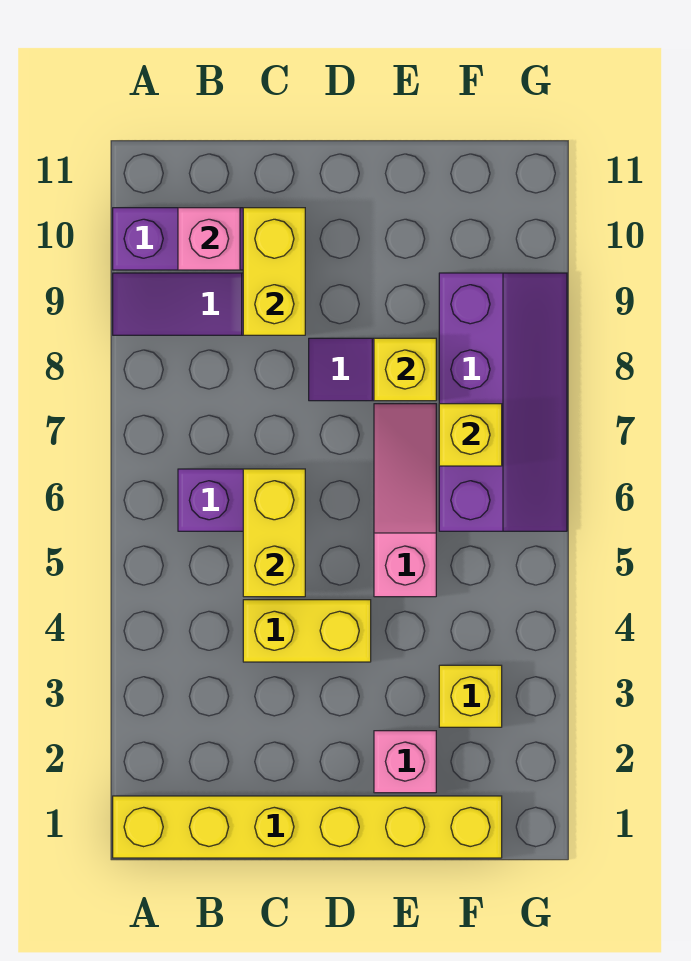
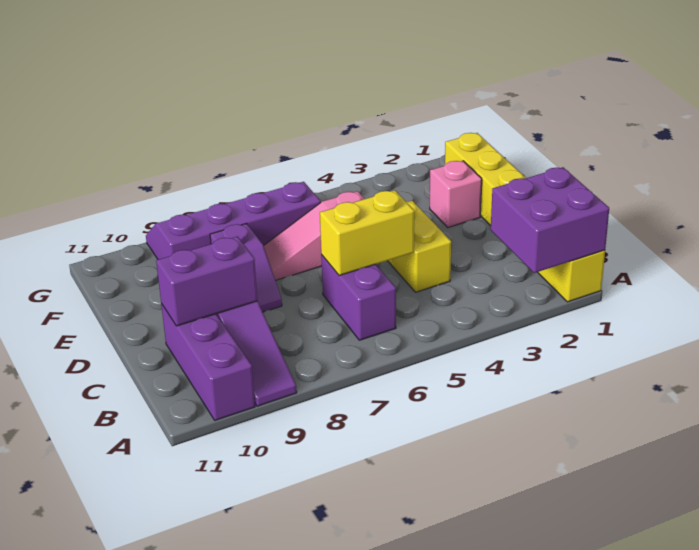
none -> purple brick A1:B2 level 2
pink brick B10 level 2 -> none
yellow brick C9:C10 level 2 -> purple brick C9:C10 level 2
yellow brick E8 level 2 -> none
yellow brick F3 level 1 -> none
yellow brick F7 level 2 -> none

